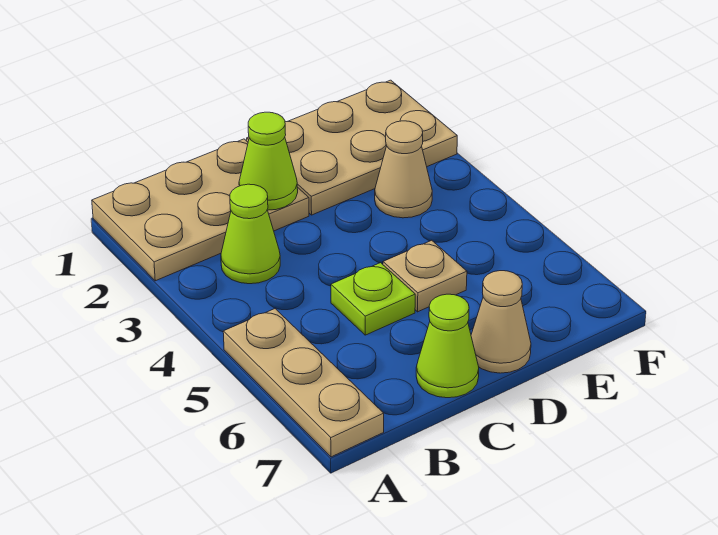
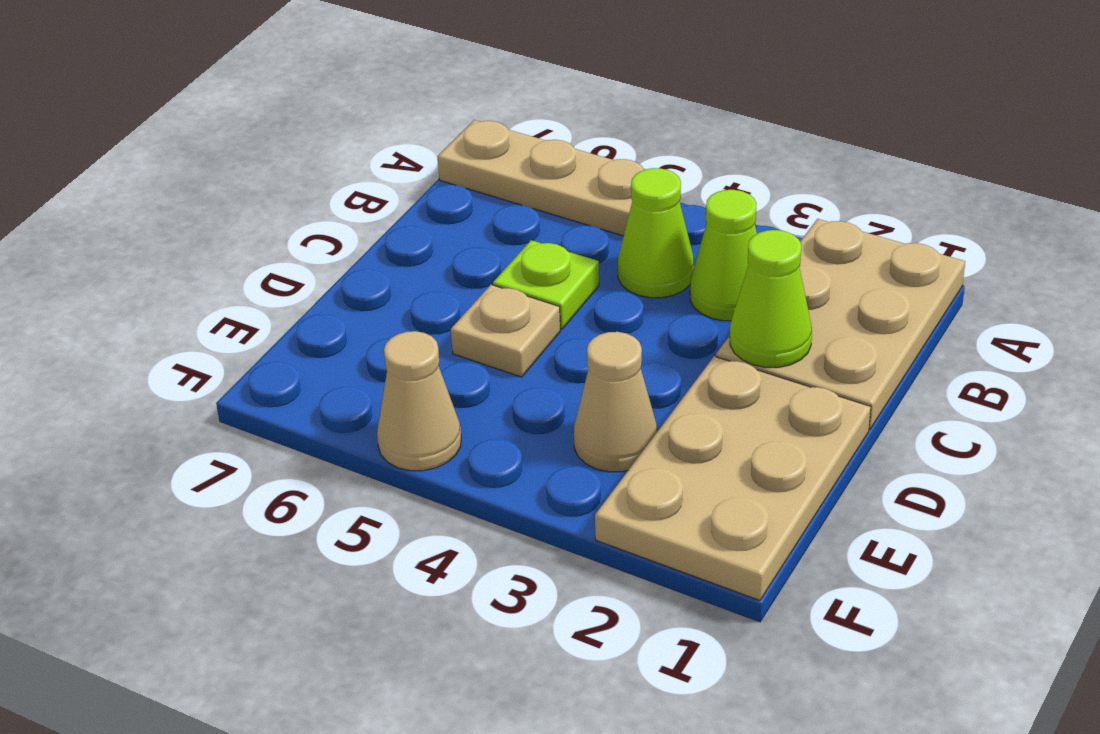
lime cone C7 level 1 -> lime cone B4 level 1
tan cone D7 level 1 -> tan cone F5 level 1

